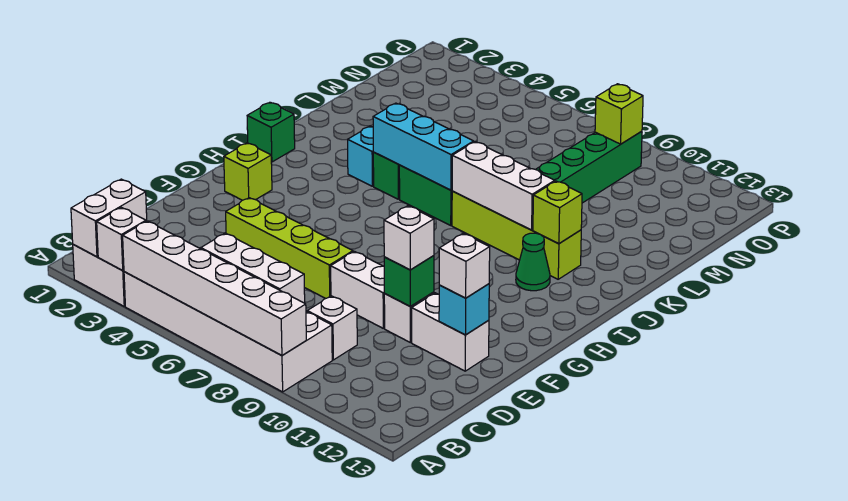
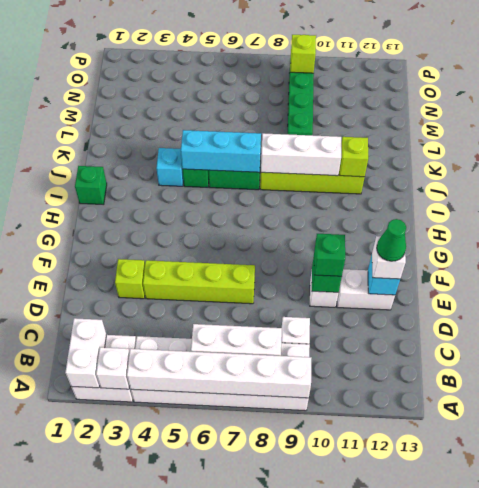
white brick E8:E9 level 1 -> none
white brick E10 level 3 -> green brick E10 level 3
lime brick G2 level 1 -> lime brick E3 level 1
green cone I11 level 1 -> green cone E12 level 4

